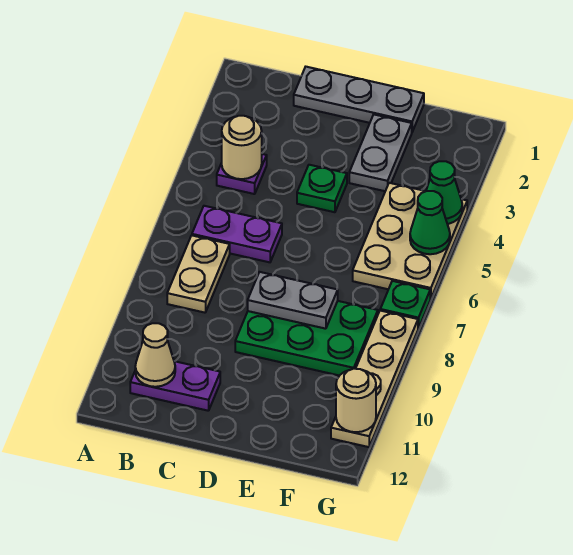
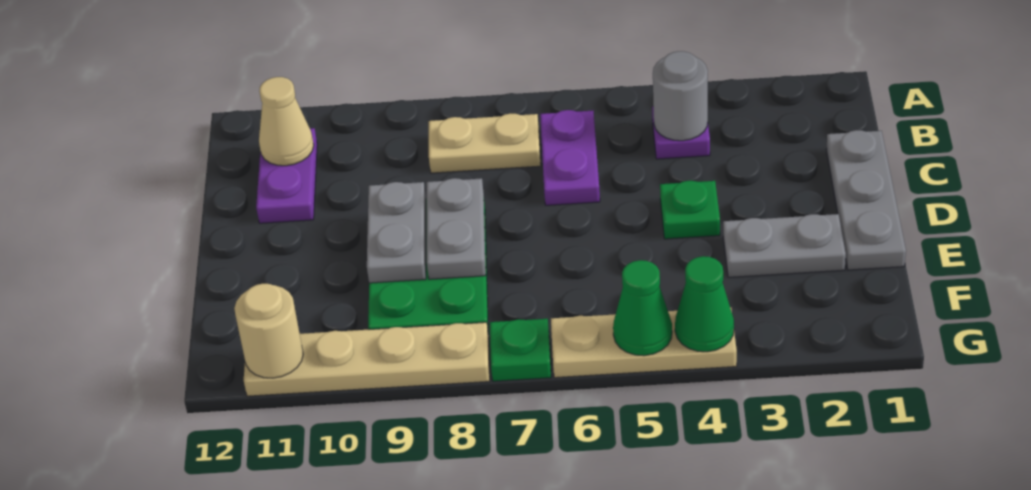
tan round brick B4 level 2 -> grey round brick B4 level 2
none -> grey plate D9:E9 level 2
tan plate F4:G6 level 1 -> tan plate G4:G6 level 1

